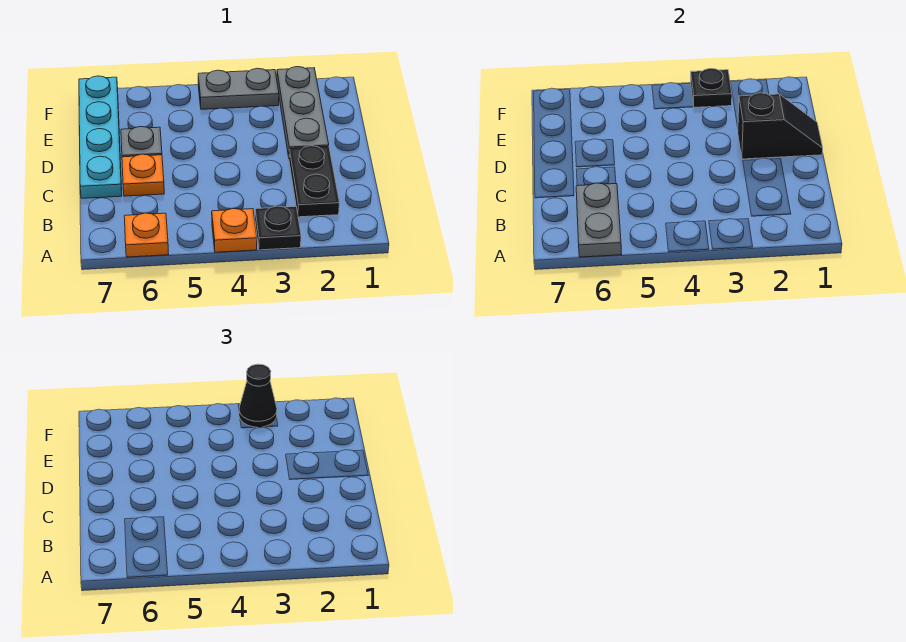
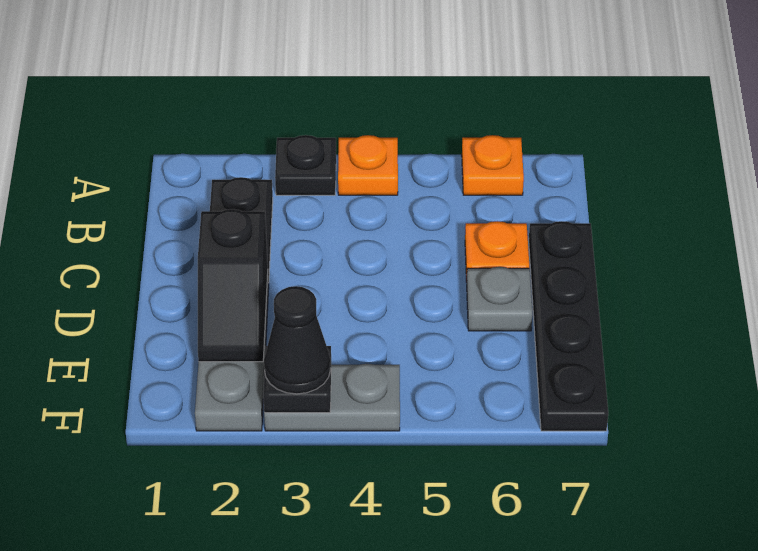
grey plate A6:B6 level 2 -> none
cyan plate C7:F7 level 1 -> black plate C7:F7 level 1
black slope D1:D2 level 2 top 2 -> black slope D2:E2 level 2 top D

